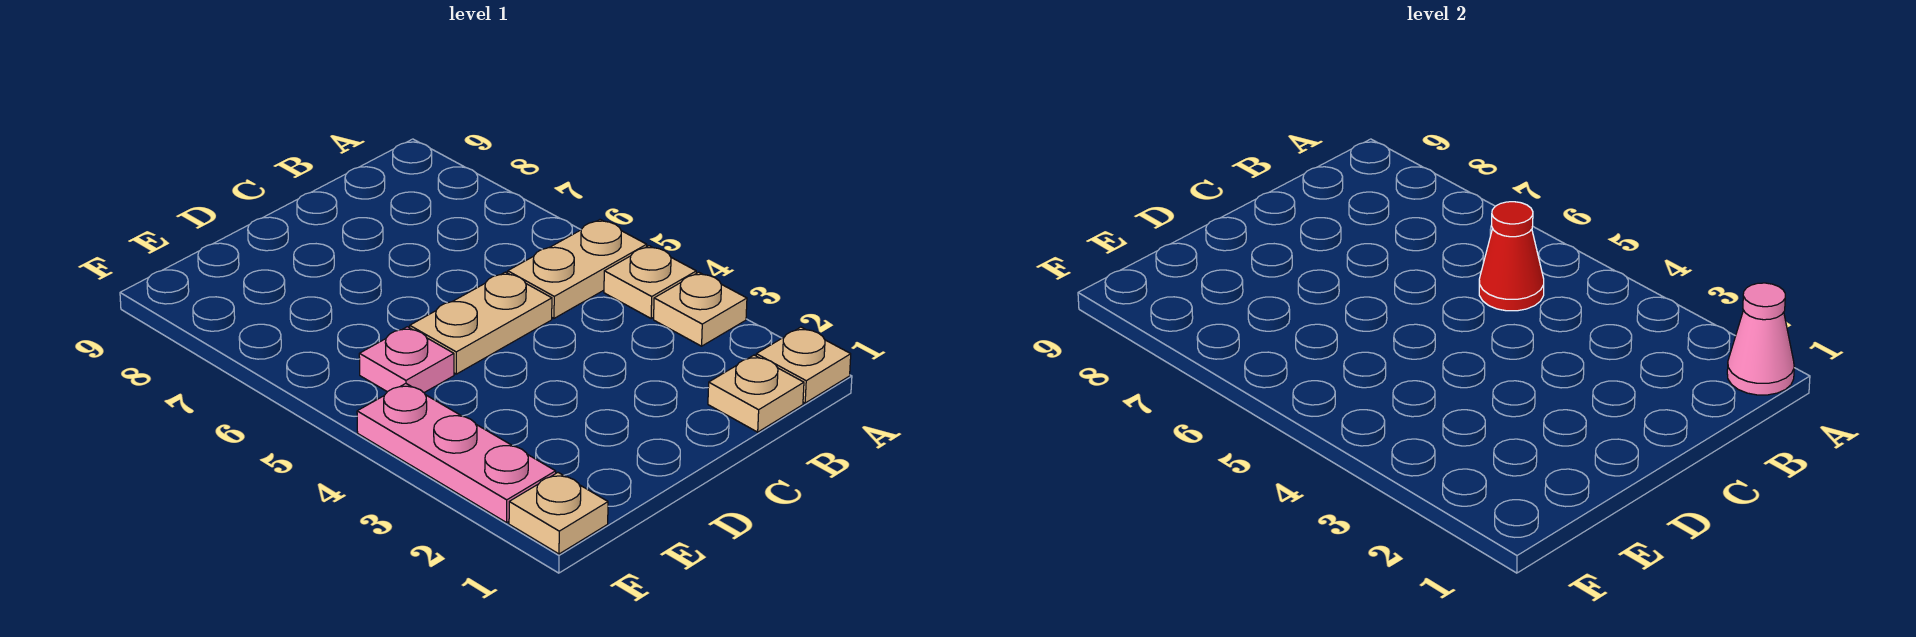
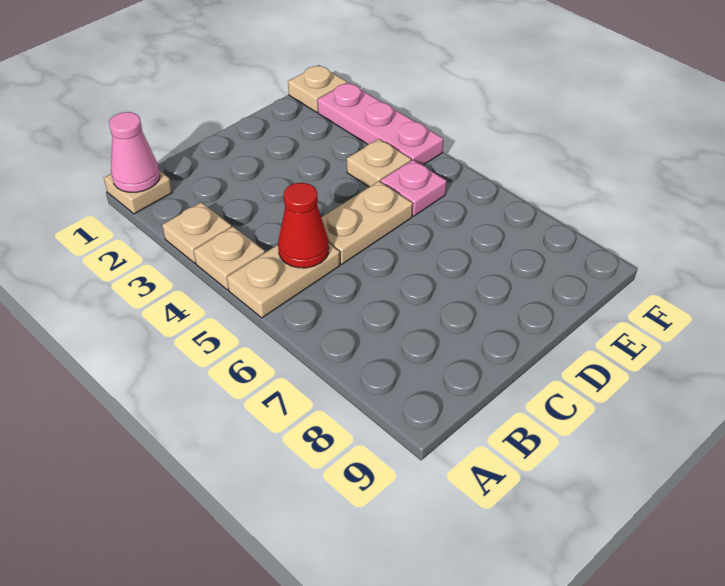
tan plate B1 level 1 -> tan plate E4 level 1

